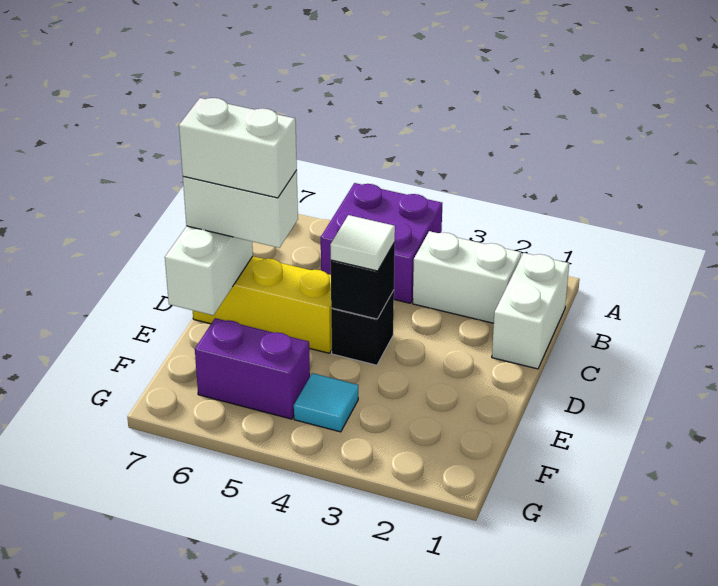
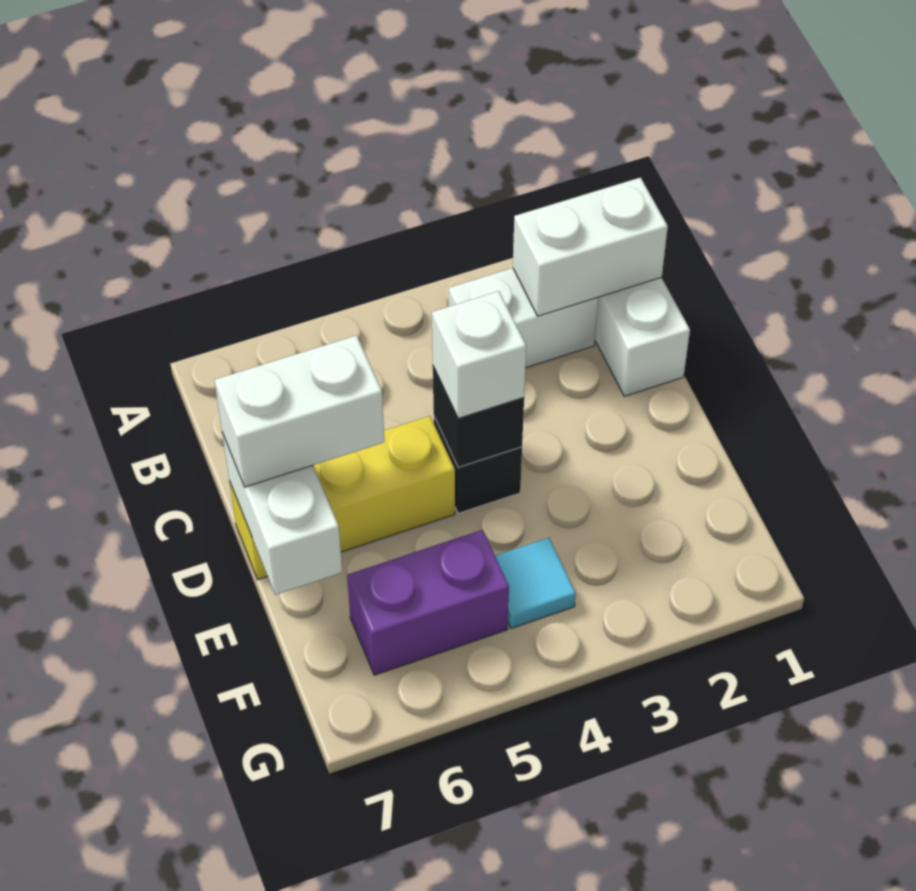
purple brick A4:B5 level 1 -> none
white tile D4 level 3 -> white brick D4 level 3
white brick D6:D7 level 4 -> white brick B1:B2 level 2

